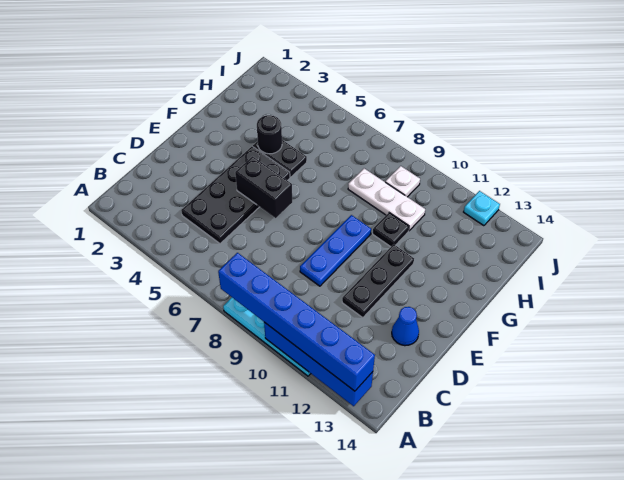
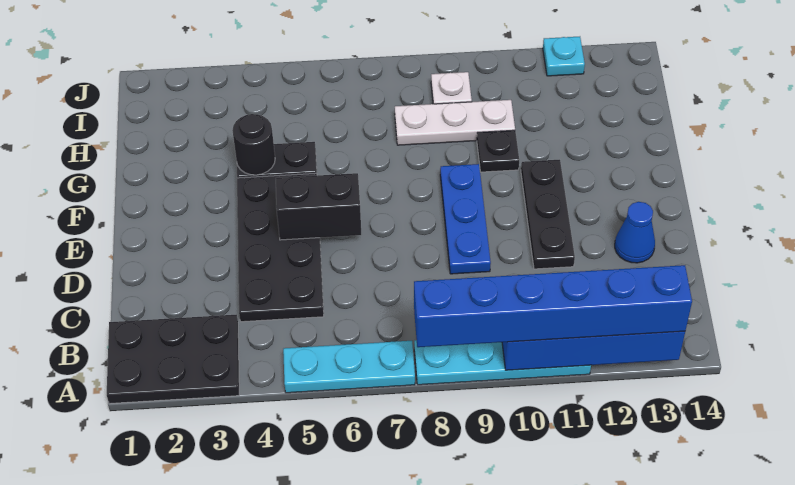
none -> black plate A1:B3 level 1
none -> cyan plate A5:A7 level 1

